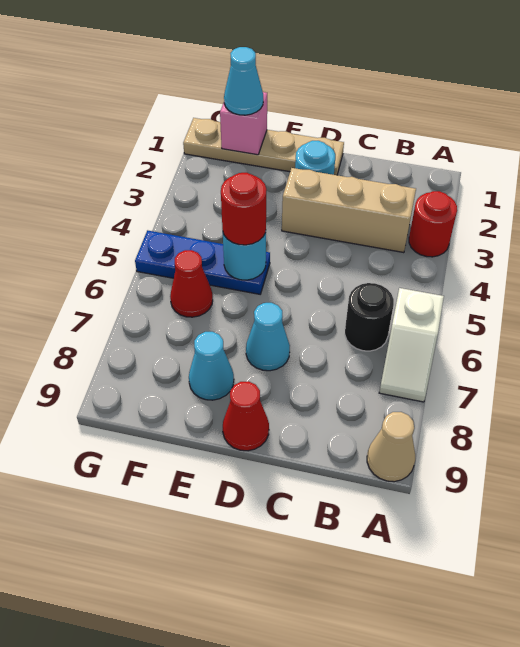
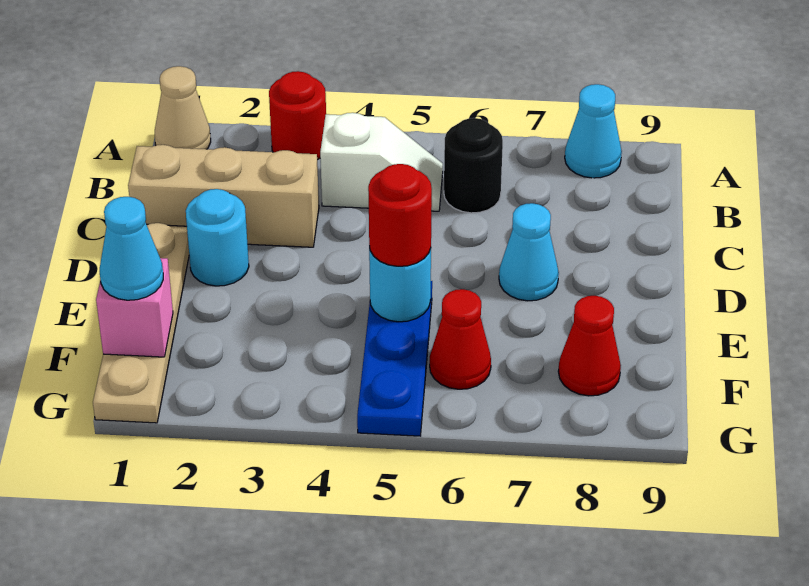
white slope A6:A7 level 1 top 6 -> white slope B4:B5 level 1 top 4
tan cone A9 level 1 -> tan cone A1 level 1
tan brick B3:D3 level 1 -> tan brick C1:C3 level 1
red cone D9 level 1 -> red cone F8 level 1
cyan cone E8 level 1 -> cyan cone A8 level 1

